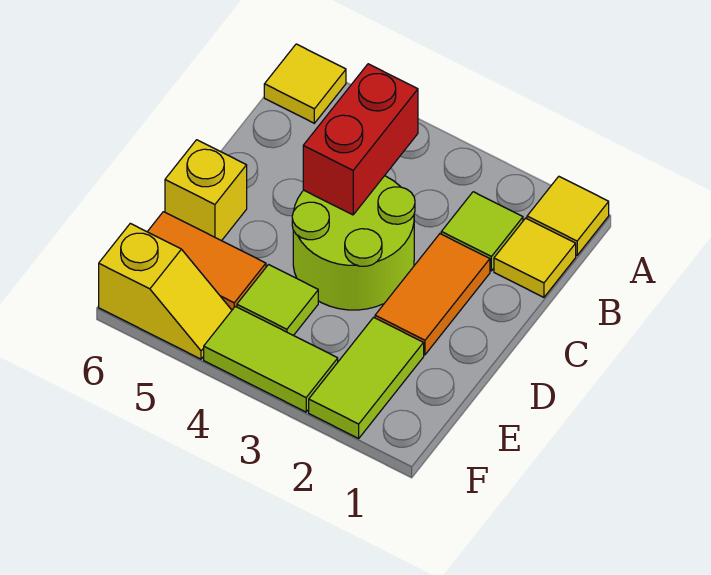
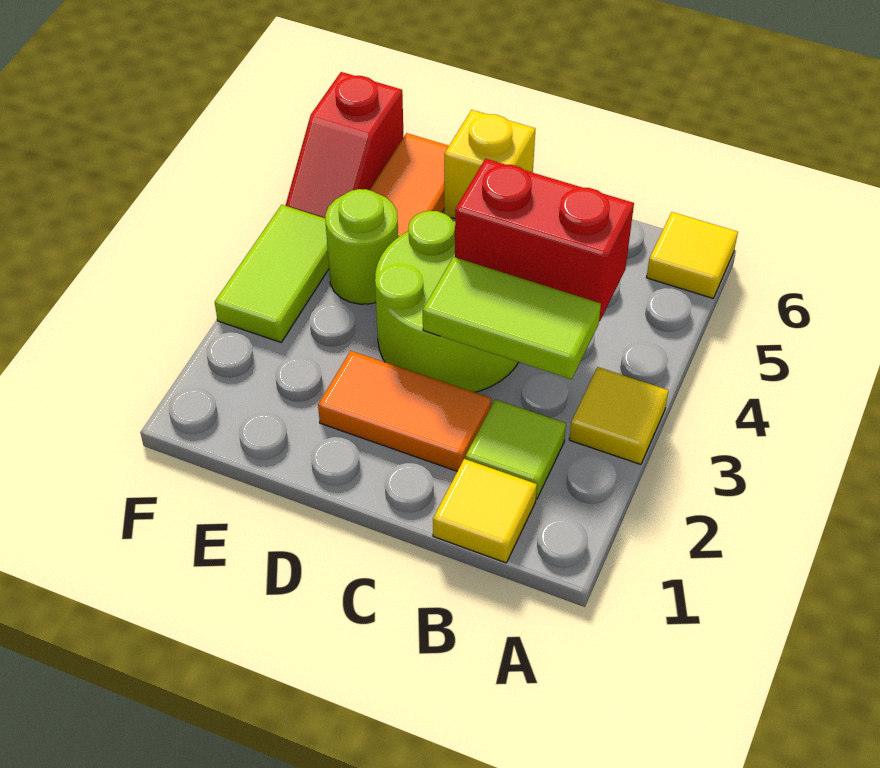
yellow tile A1 level 1 -> yellow tile A3 level 1
lime tile E2:F2 level 1 -> lime tile B3:C3 level 2
lime tile E4 level 1 -> lime round brick E4 level 1
yellow slope F5:F6 level 1 top 6 -> red slope F5:F6 level 1 top 6

